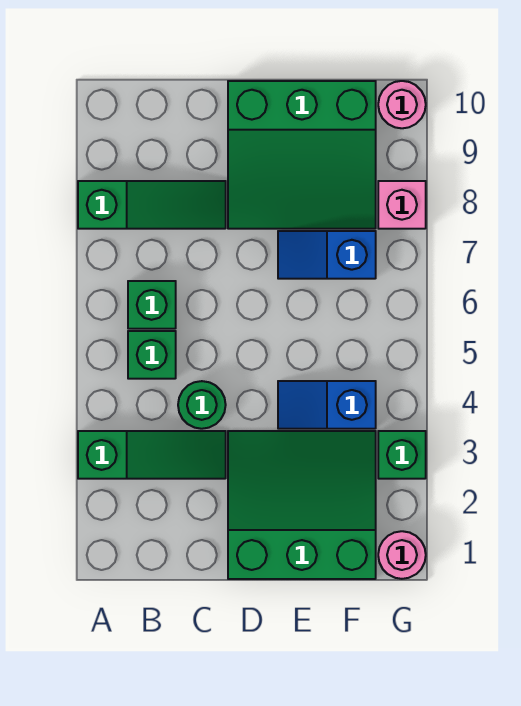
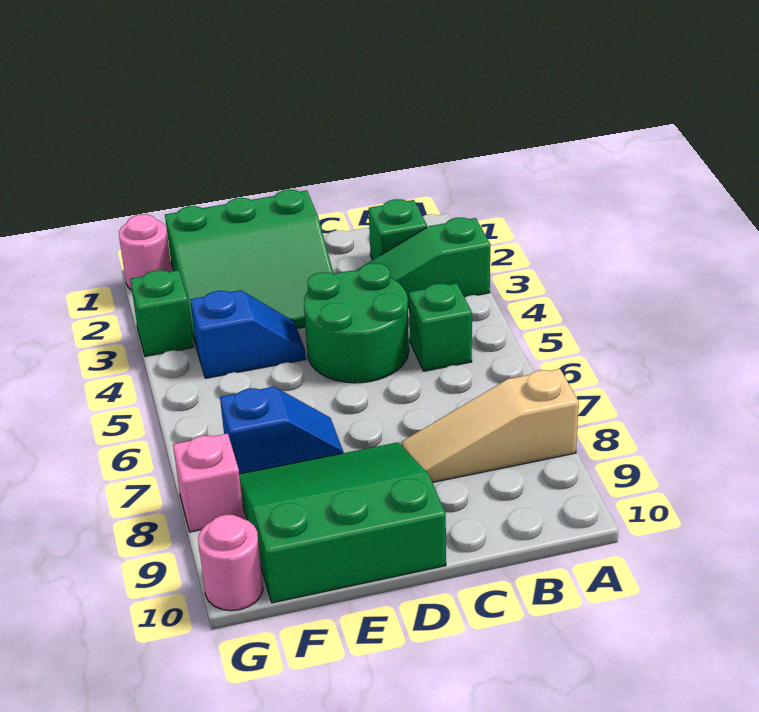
green slope A8:C8 level 1 top A -> tan slope A8:C8 level 1 top A
green brick B6 level 1 -> green brick B2 level 1
green round brick C4 level 1 -> green round brick C4:D5 level 1

